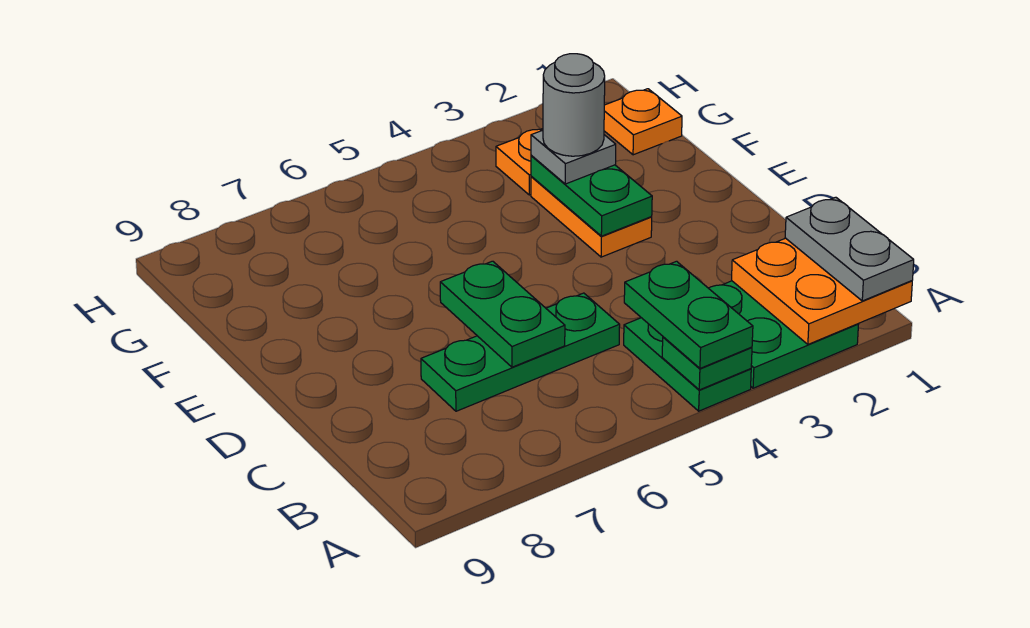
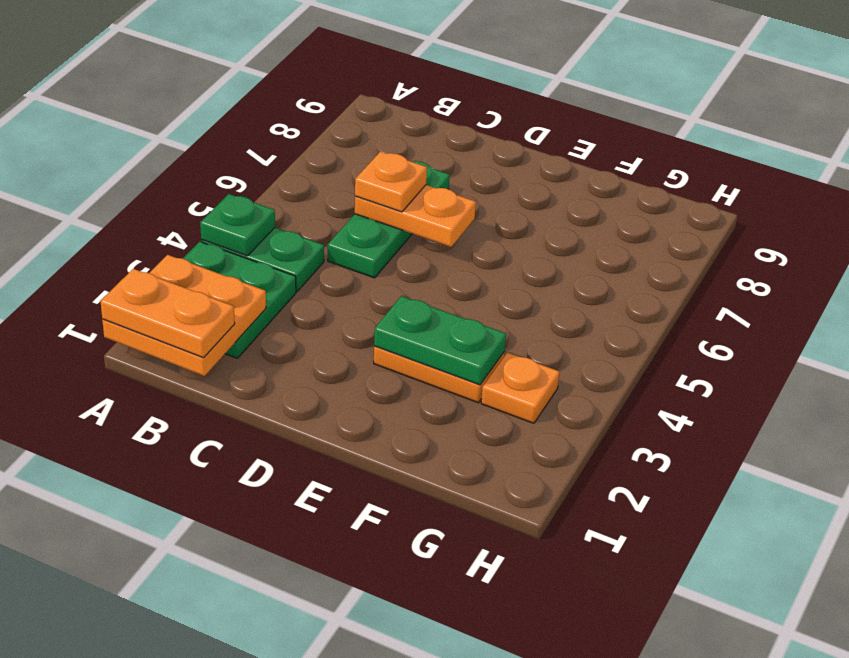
grey plate A1:B1 level 3 -> orange plate A1:B1 level 3
green plate A4:B4 level 3 -> none
green plate C6:D6 level 2 -> orange plate C6:D6 level 2
grey plate F3 level 3 -> none
grey round brick F3 level 4 -> none
orange plate G1 level 1 -> orange plate C6 level 3

